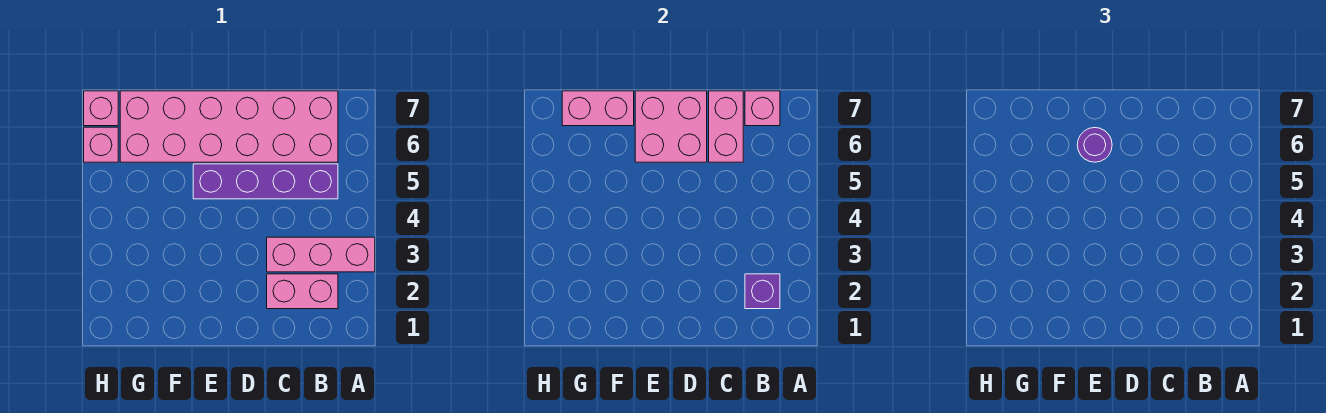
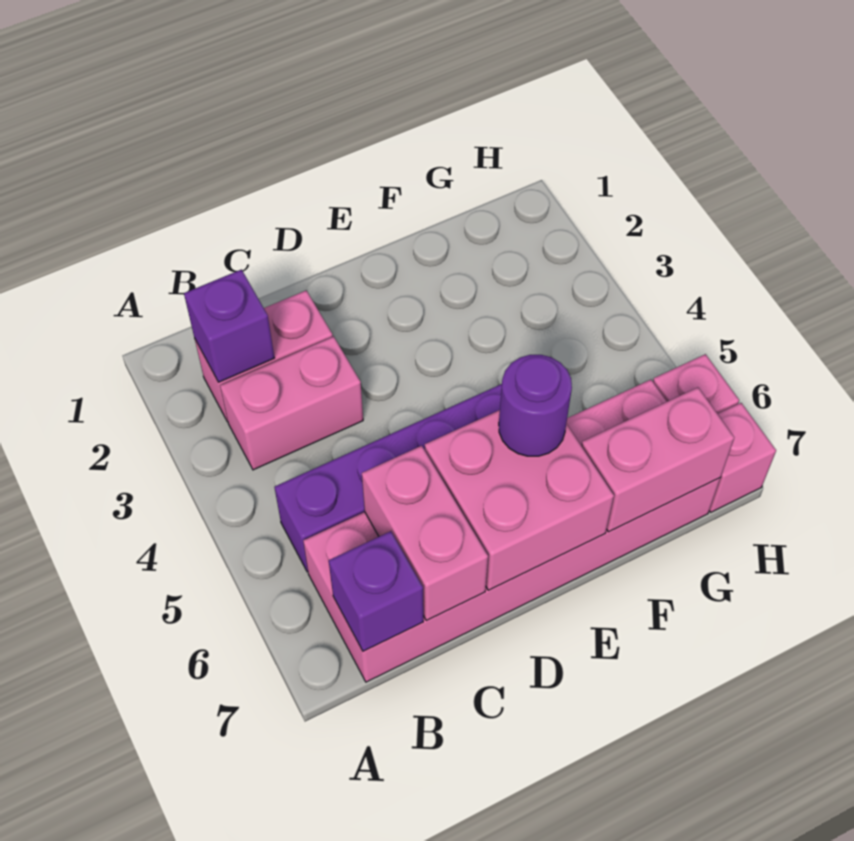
pink brick A3:C3 level 1 -> pink brick B3:C3 level 1
pink brick B7 level 2 -> purple brick B7 level 2

